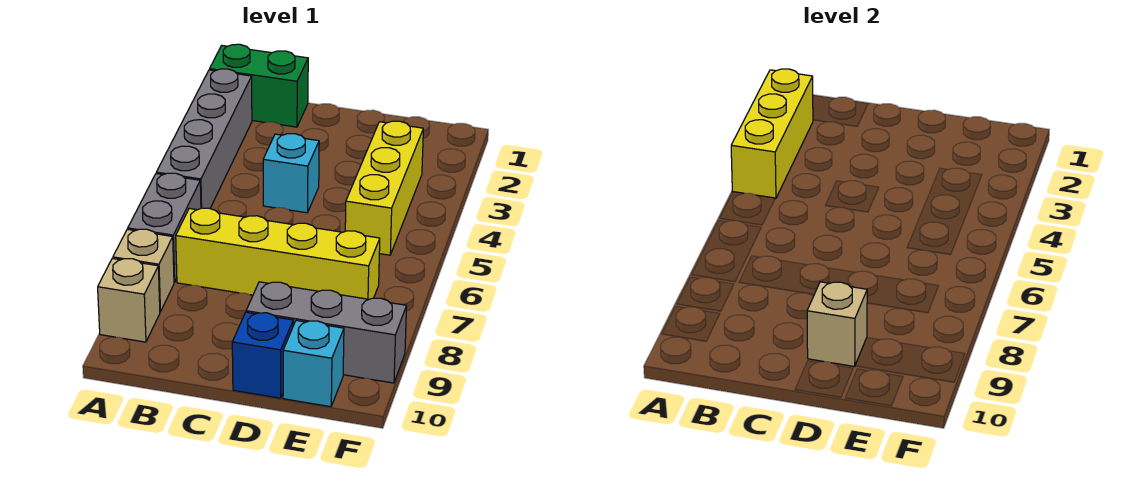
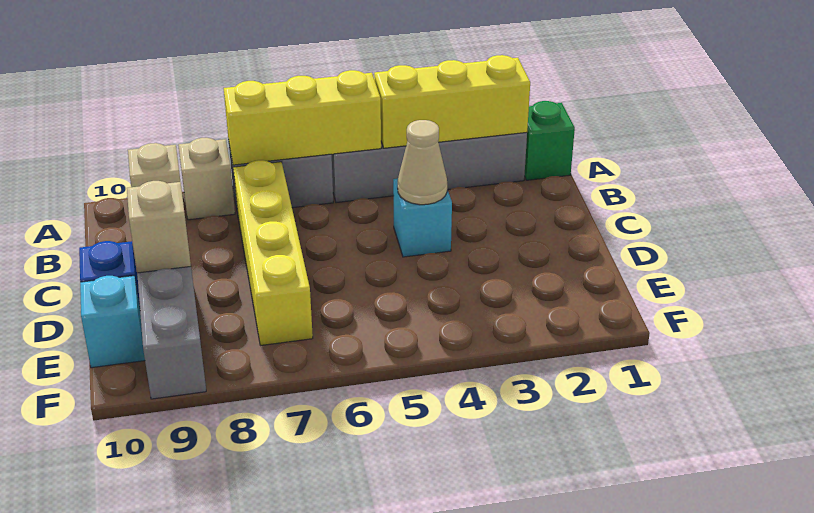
green brick A1:B1 level 1 -> green brick A1 level 1
none -> tan cone C4 level 2
yellow brick E3:E5 level 1 -> yellow brick A5:A7 level 2

